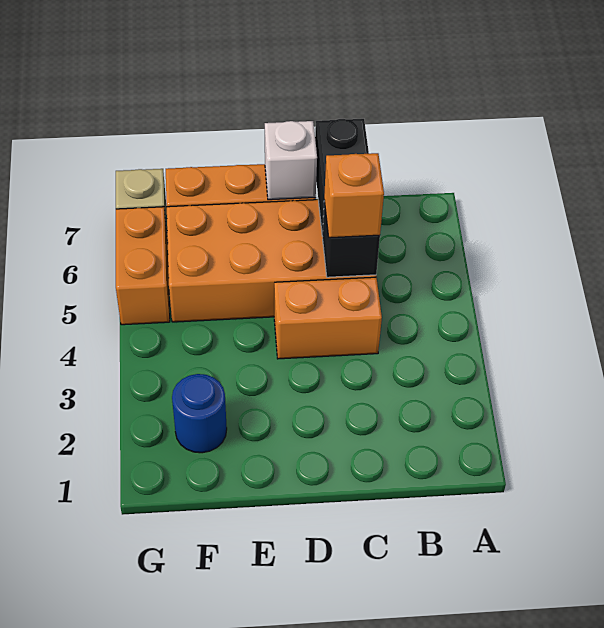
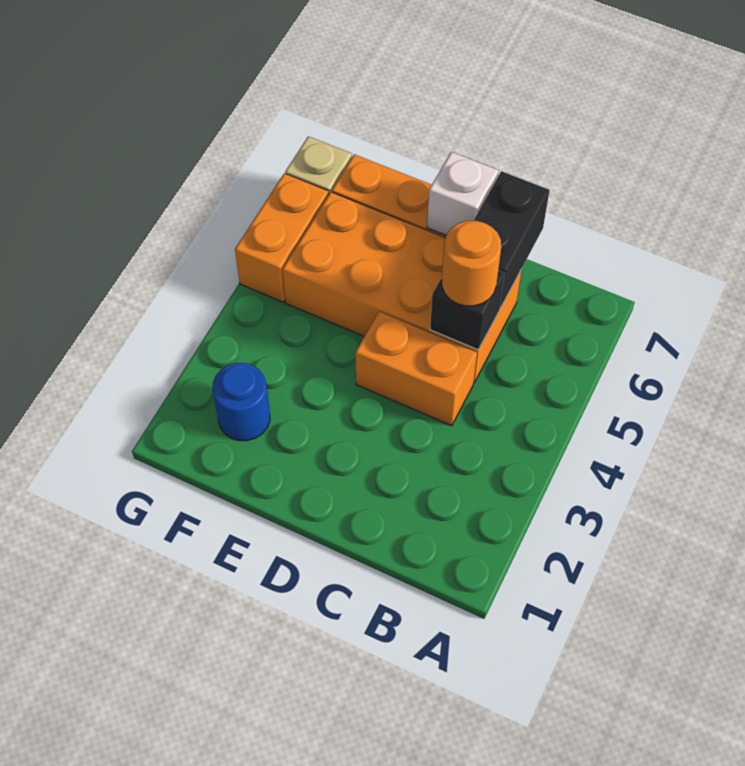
orange brick C5 level 3 -> orange round brick C5 level 3

